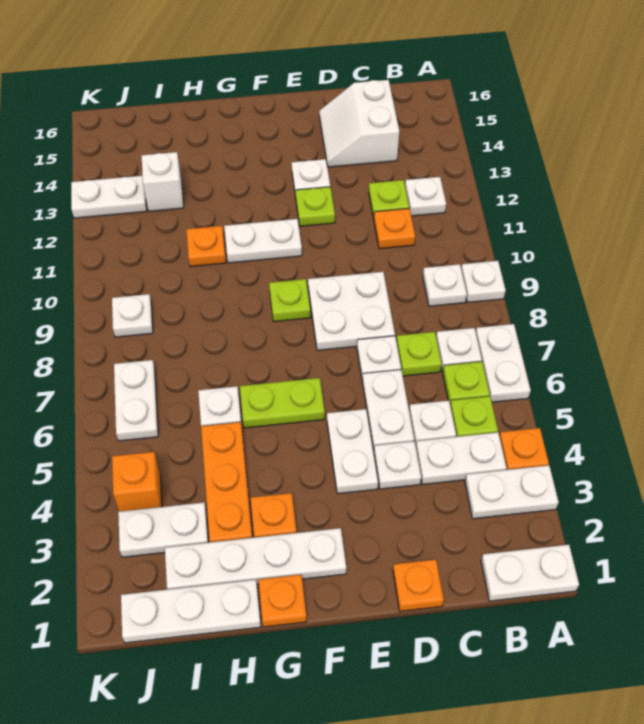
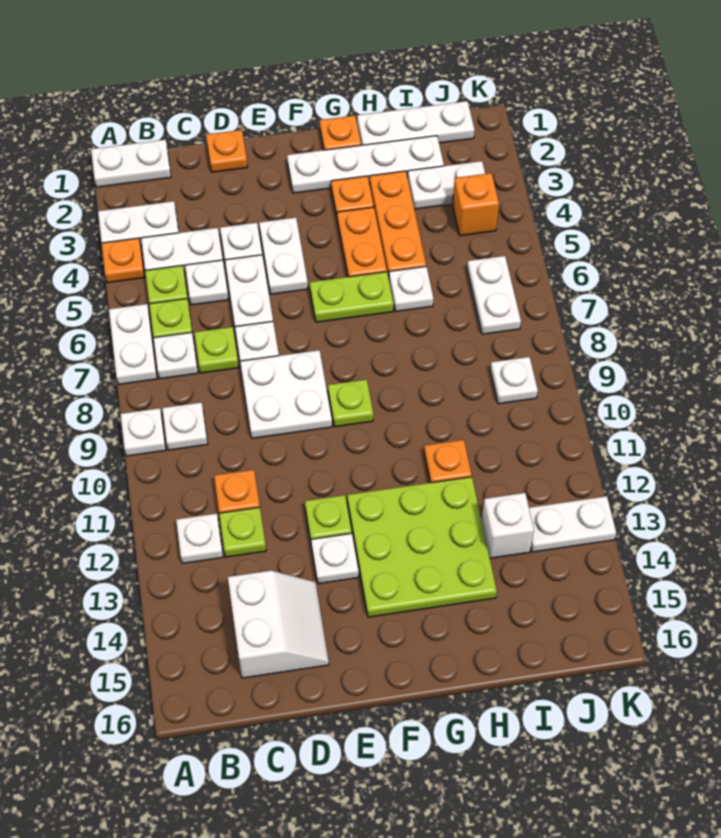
white plate F11:G11 level 1 -> none
none -> lime plate F12:H14 level 1
none -> orange plate G4:G5 level 1

